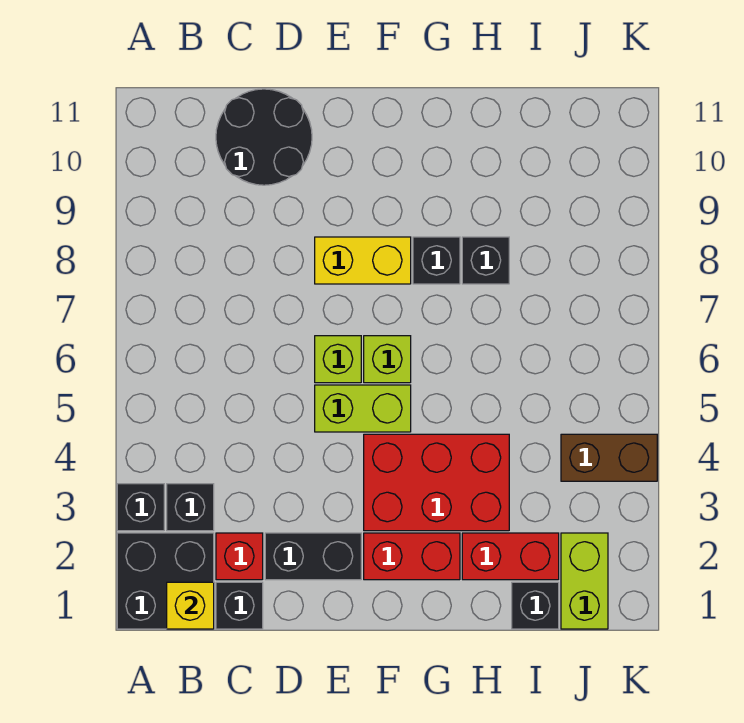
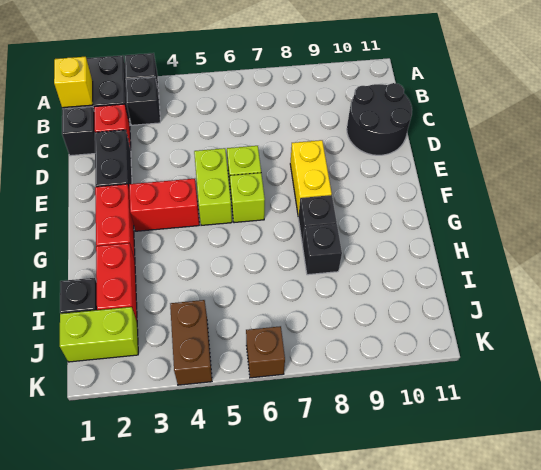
red brick F3:H4 level 1 -> red brick F3:F4 level 1
none -> brown brick K6 level 1

